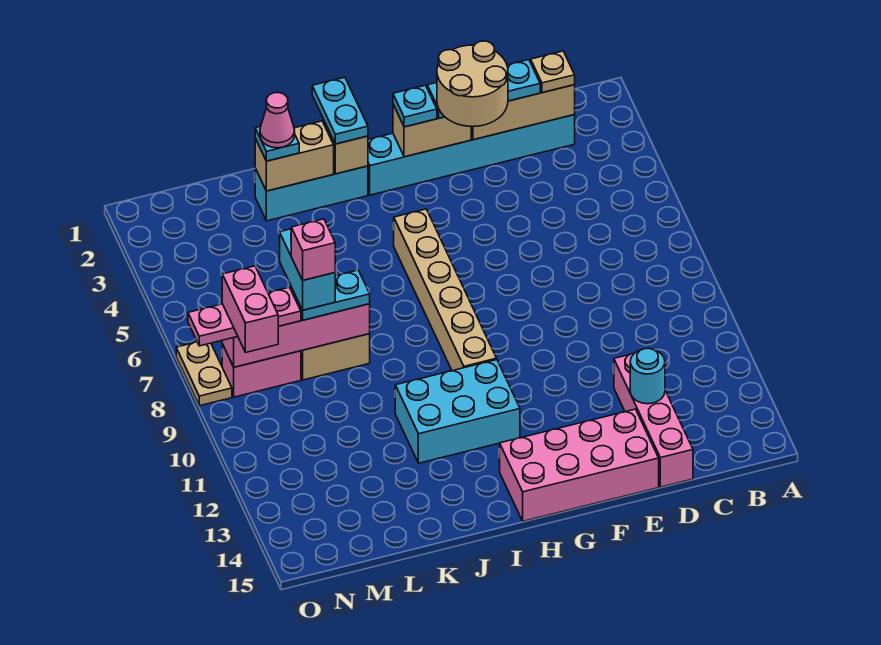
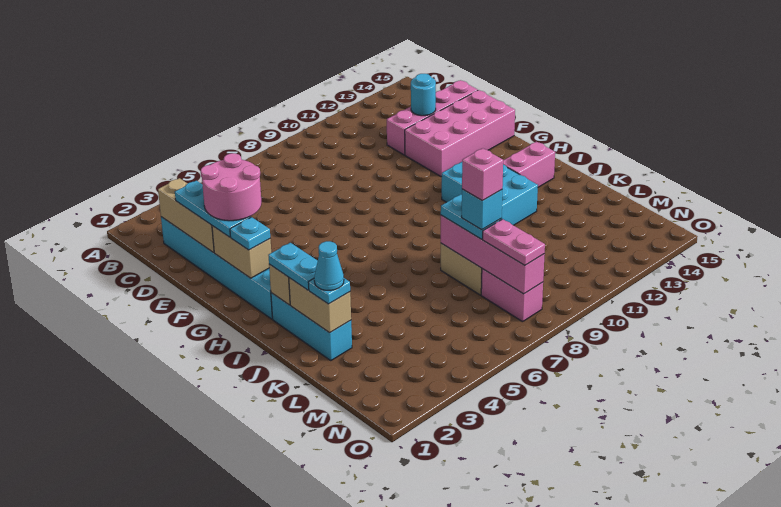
tan plate C2 level 3 -> none
tan round brick E2:F3 level 4 -> pink round brick E2:F3 level 4
pink brick E14:H15 level 1 -> pink brick E12:F15 level 1
tan brick H5:H10 level 1 -> none
cyan plate I1:I2 level 3 -> cyan plate I2:J2 level 3
pink cone K2 level 4 -> cyan cone K2 level 4
cyan brick L7:L8 level 4 -> cyan brick L8 level 4
pink plate M8:O8 level 3 -> pink plate M8:N8 level 3
pink brick N8:N9 level 4 -> pink brick I13:I14 level 1
tan plate O7:O8 level 1 -> none

